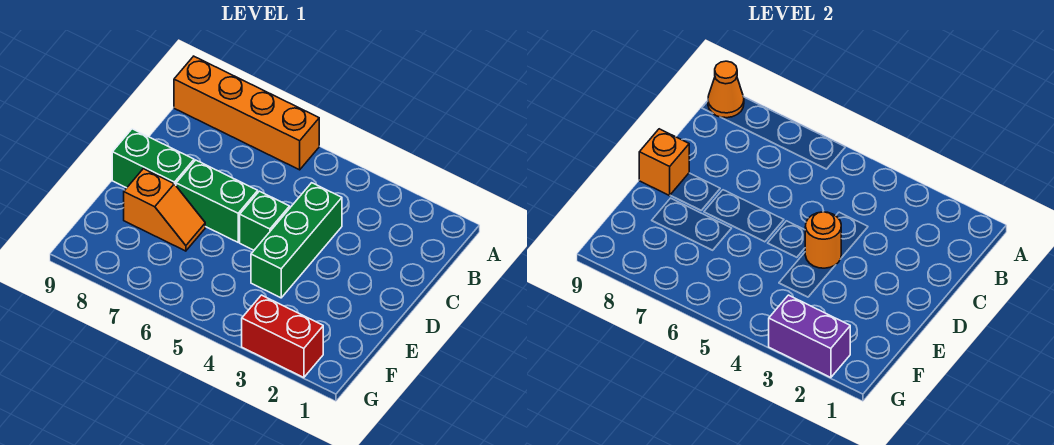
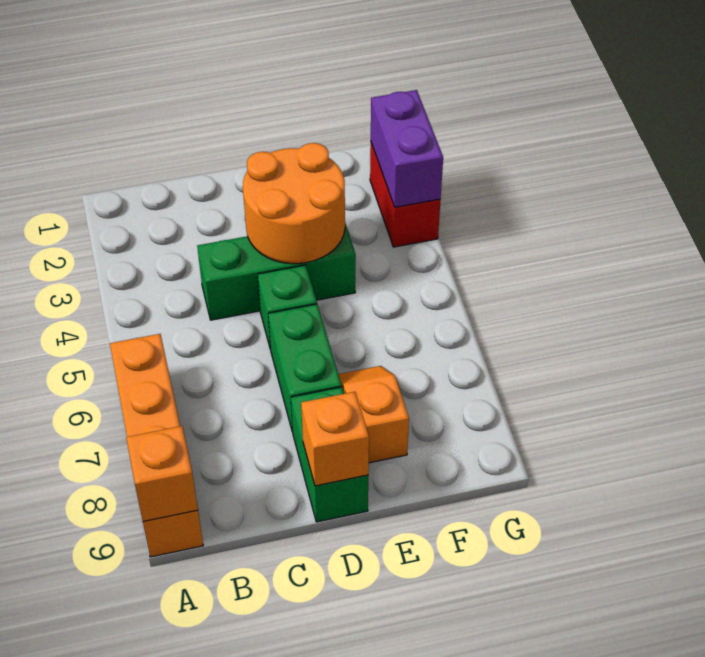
orange cone A9 level 2 -> orange brick A9 level 2
orange round brick D4 level 2 -> orange round brick D3:E4 level 2

